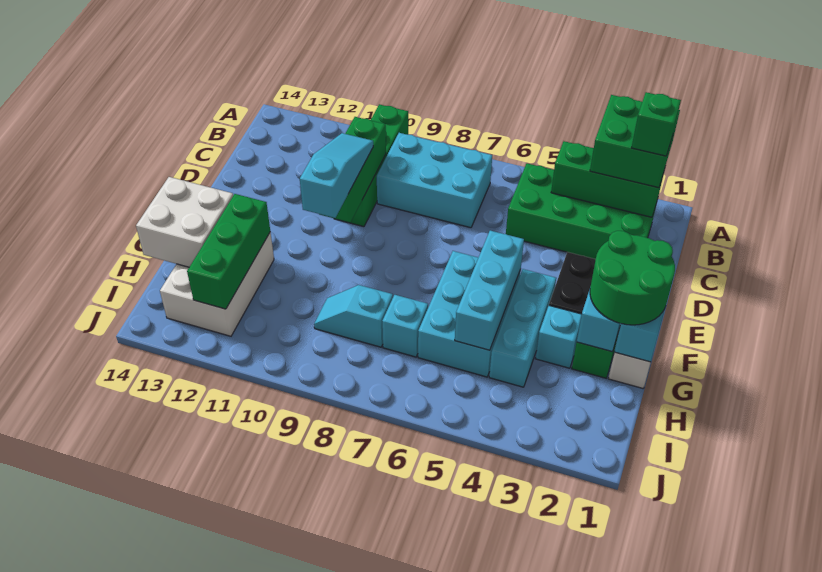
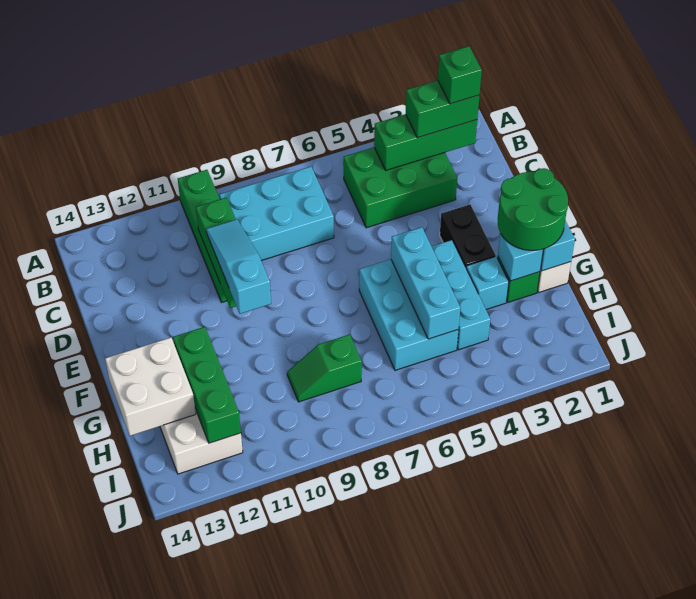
green brick A2:B3 level 3 -> green brick B2:B3 level 3
green brick B2:C5 level 1 -> green brick B3:C5 level 1
cyan brick H7 level 1 -> none
cyan slope H8:H9 level 1 top 8 -> green slope H8:H9 level 1 top 8

